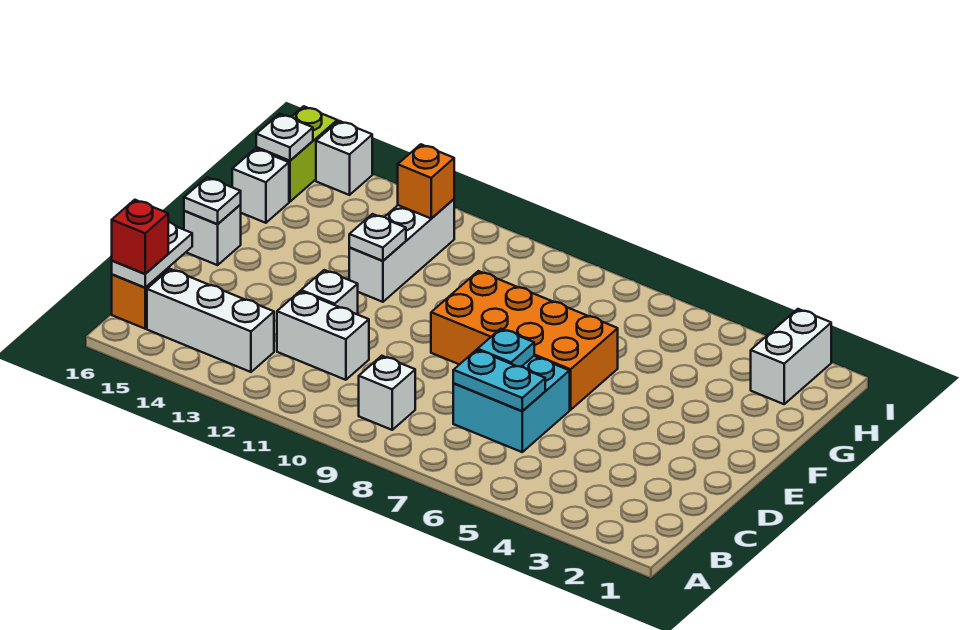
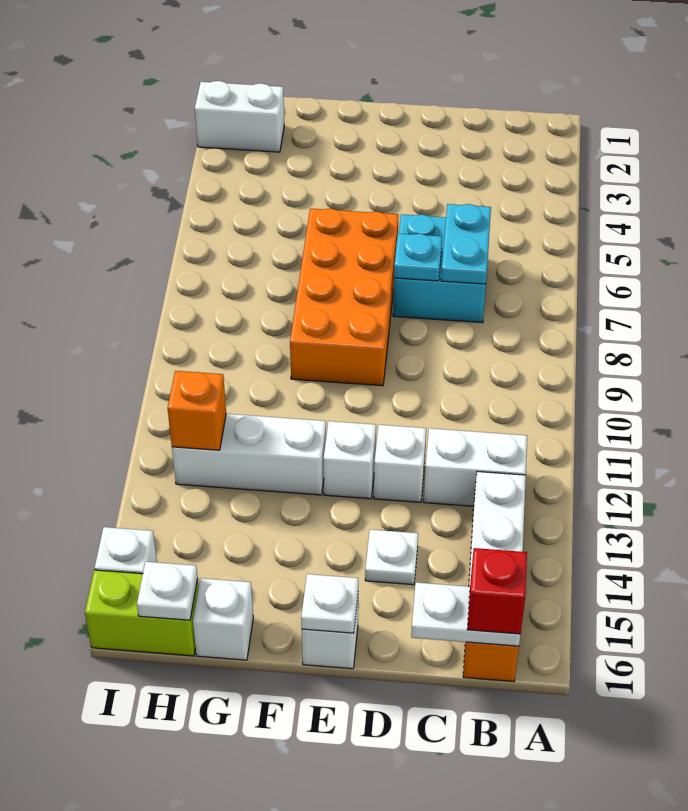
white brick B9 level 1 -> white brick E12 level 1
white brick C11:C12 level 1 -> white brick B12:C12 level 1
white plate F12 level 2 -> white plate D14 level 1

